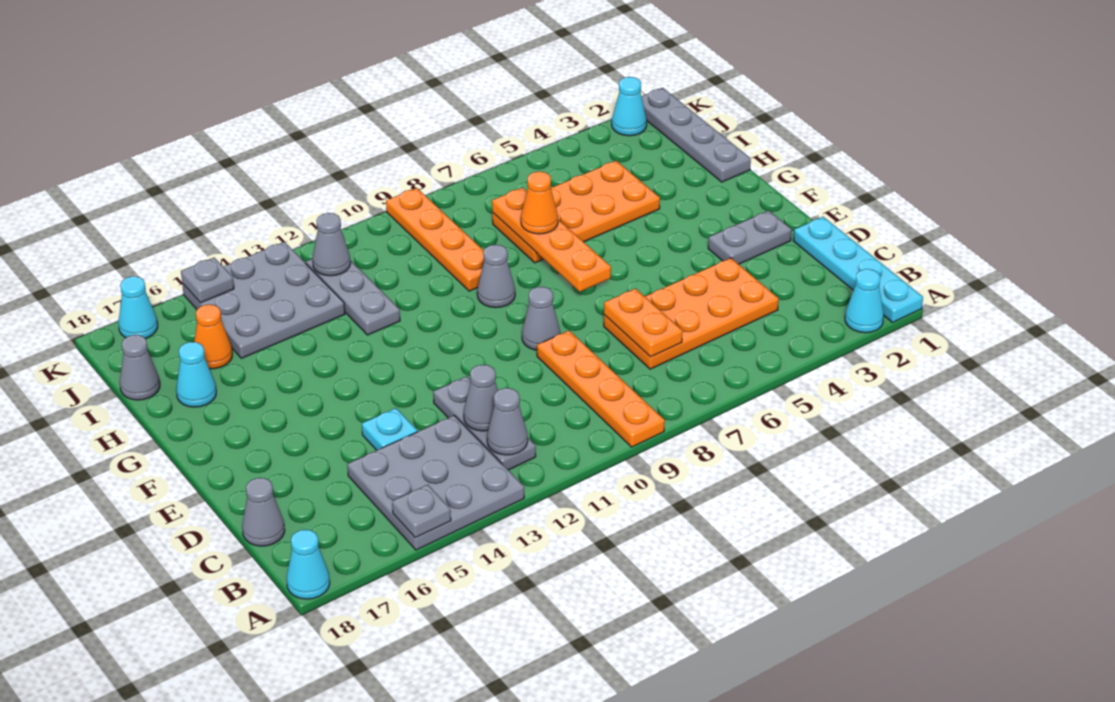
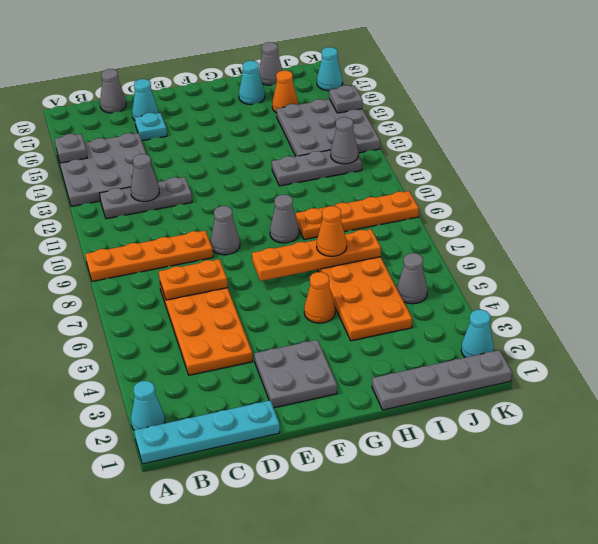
cyan cone A18 level 1 -> cyan cone D17 level 1
grey cone B12 level 2 -> grey cone J5 level 1
cyan plate D14 level 1 -> cyan plate D16 level 1
grey plate E2:E3 level 1 -> grey plate E2:F3 level 1
none -> orange cone G5 level 1

